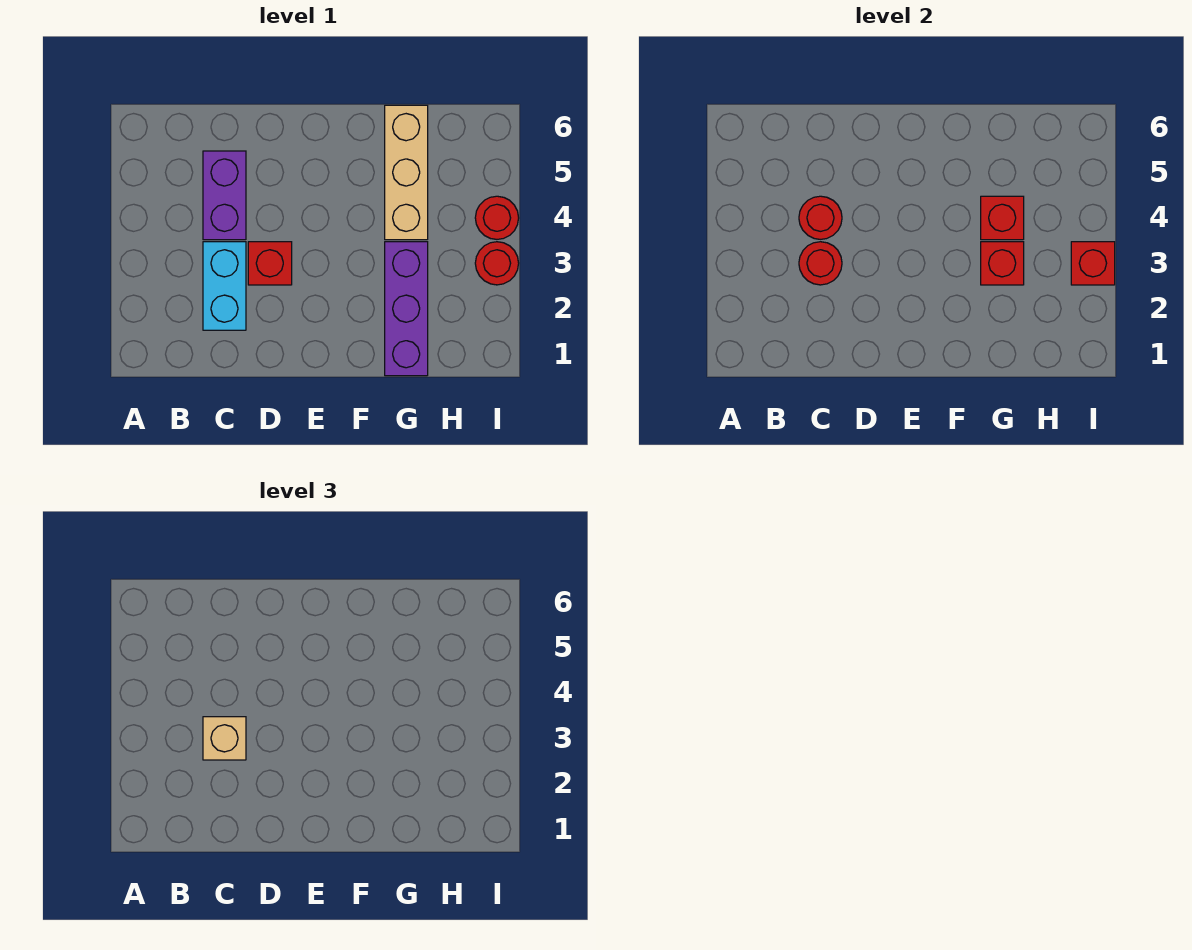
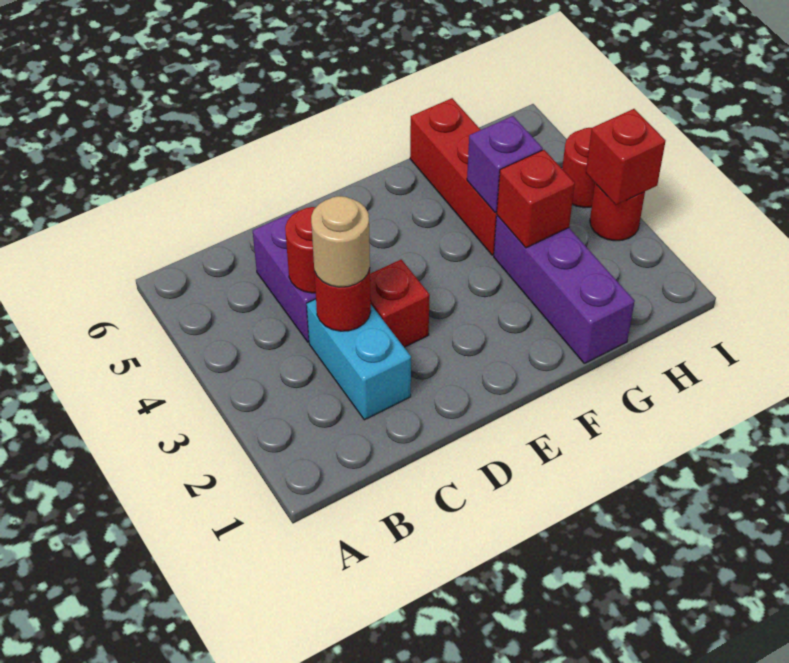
tan brick C3 level 3 -> tan round brick C3 level 3
tan brick G4:G6 level 1 -> red brick G4:G6 level 1
red brick G4 level 2 -> purple brick G4 level 2

